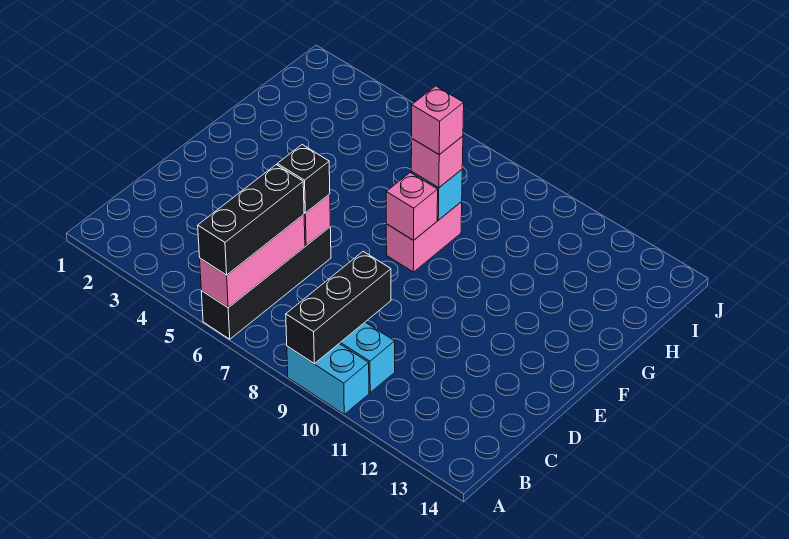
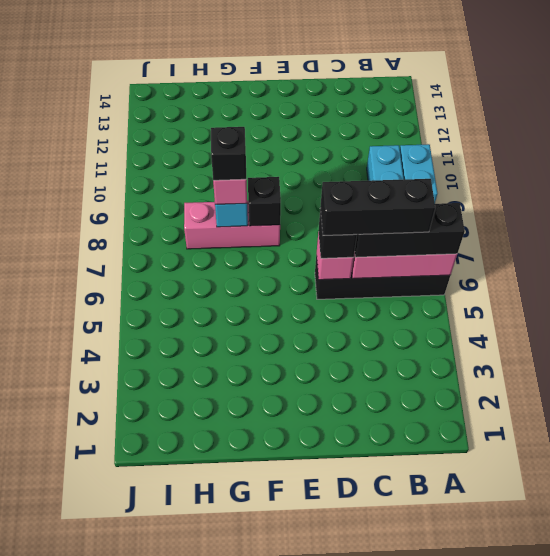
black brick A9:C9 level 2 -> black brick B6:D6 level 4
pink brick F8:G8 level 1 -> pink brick F8:H8 level 1
pink brick F8 level 2 -> black brick F8 level 2
pink brick G8 level 4 -> black brick G8 level 4

